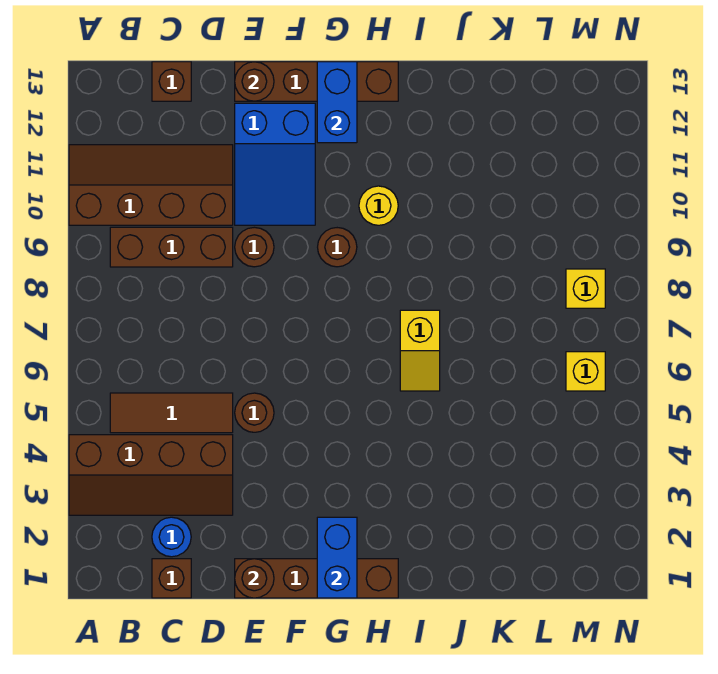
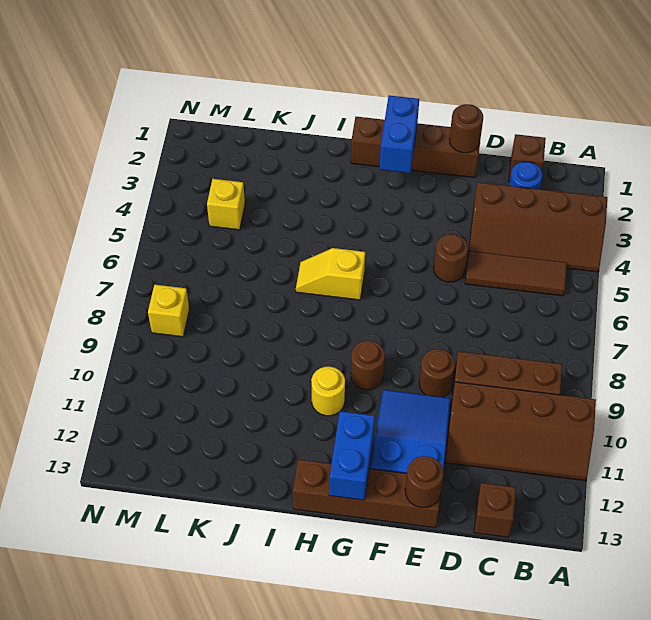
brown slope A3:D4 level 1 top 4 -> brown slope A3:D4 level 1 top 3
yellow slope I6:I7 level 1 top 7 -> yellow slope H6:I6 level 1 top H
yellow brick M6 level 1 -> yellow brick L4 level 1

